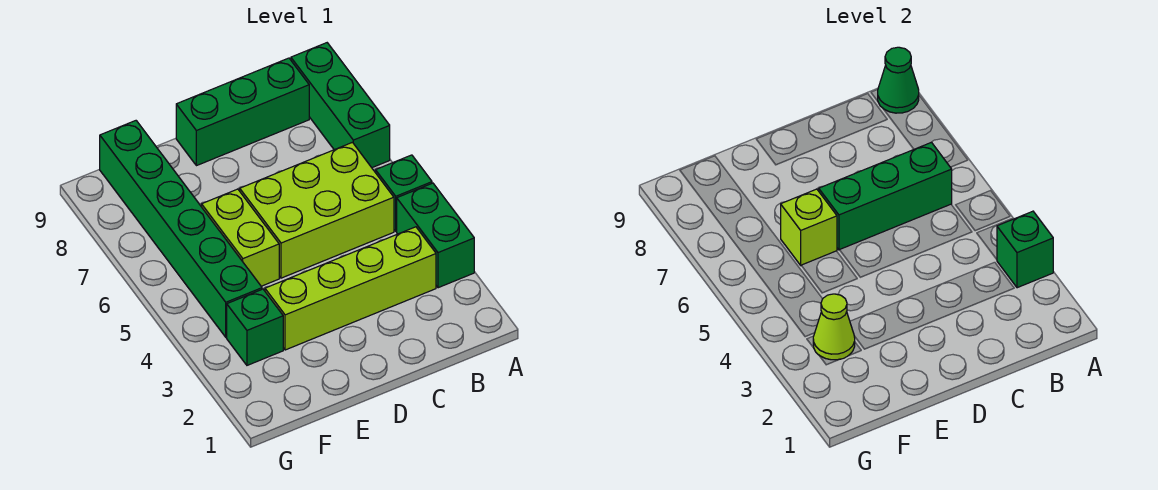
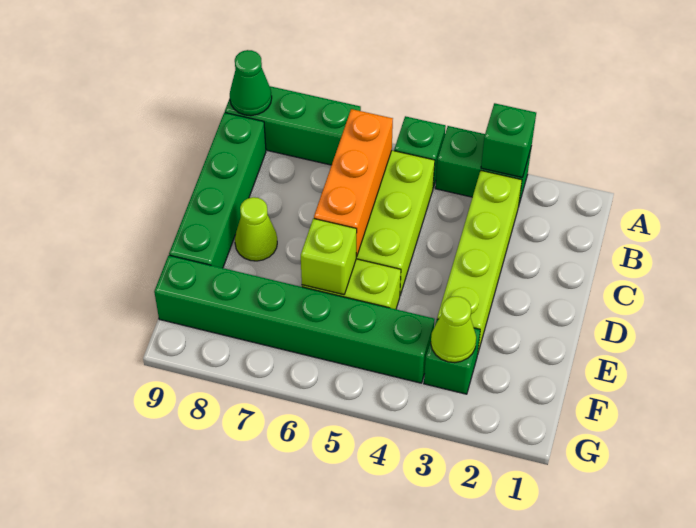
green brick B6:D6 level 2 -> orange brick B6:D6 level 2
green brick B9:D9 level 1 -> green brick B9:E9 level 1
none -> lime cone D8 level 1

